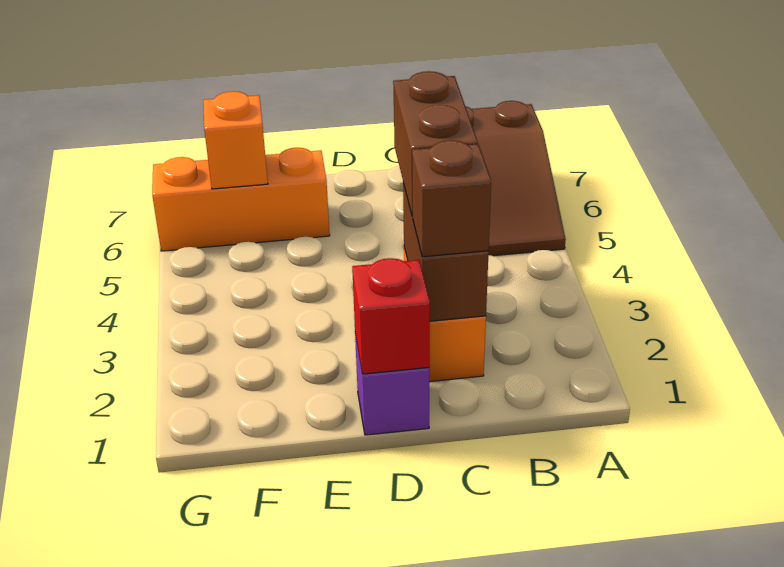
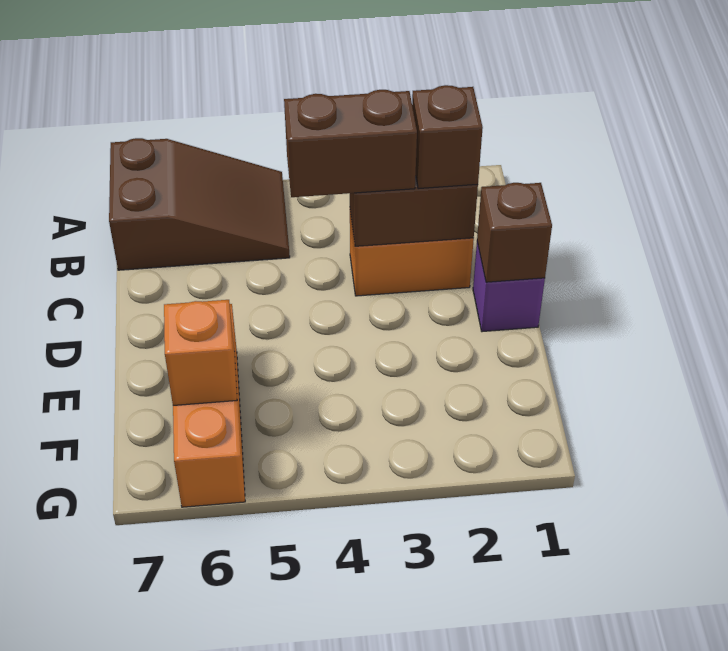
red brick D1 level 2 -> brown brick D1 level 2

